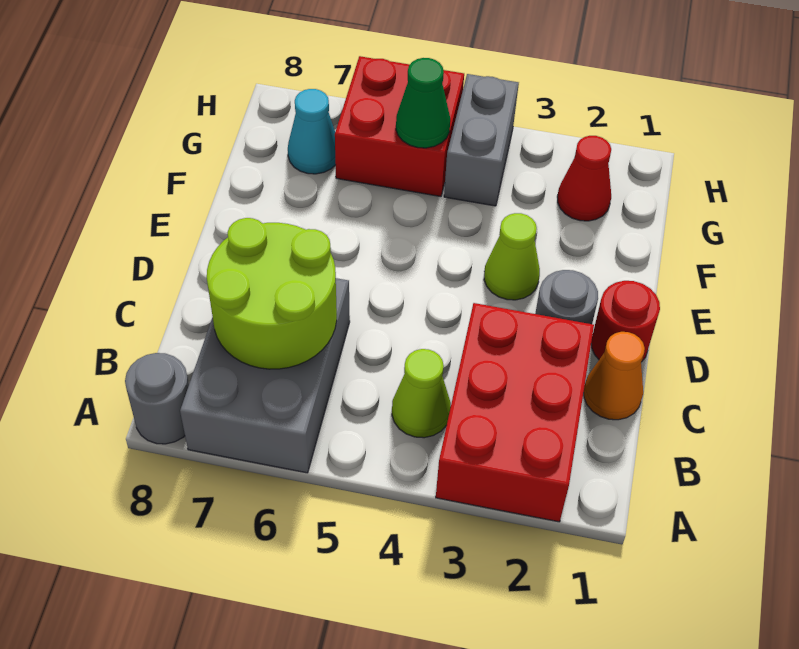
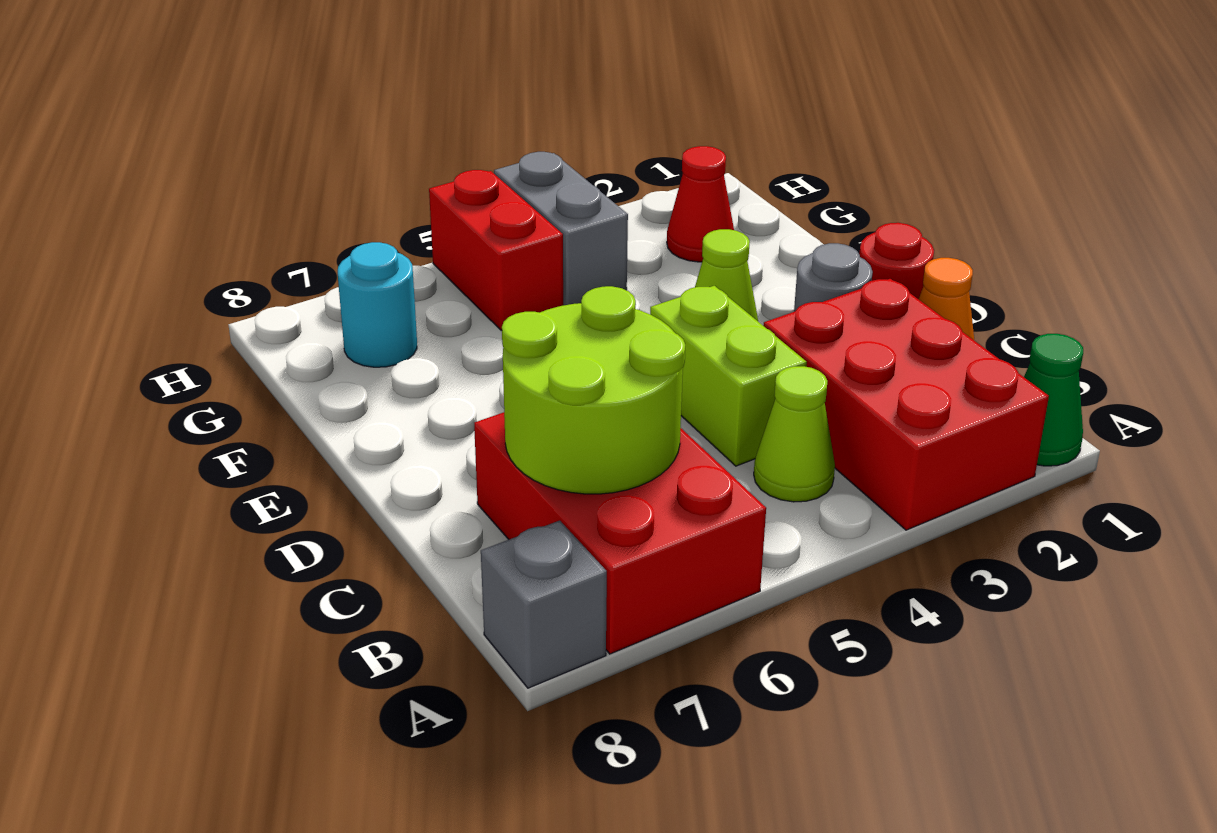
grey brick A6:C7 level 1 -> red brick A6:C7 level 1
grey round brick A8 level 1 -> grey brick A8 level 1
none -> lime brick C4:D4 level 1
red brick G5:H6 level 1 -> red brick G5:H5 level 1
green cone G5 level 2 -> green cone A1 level 1
cyan cone G7 level 1 -> cyan round brick G7 level 1

